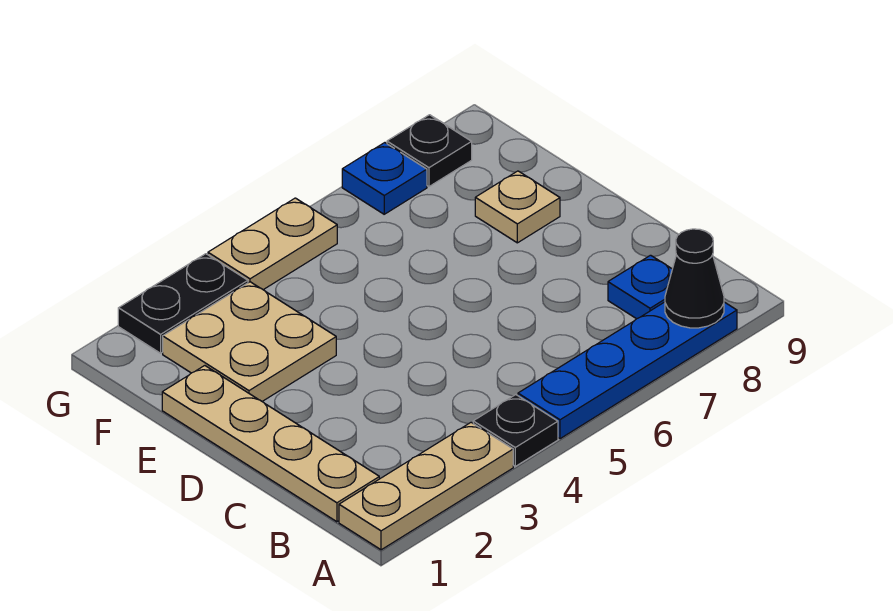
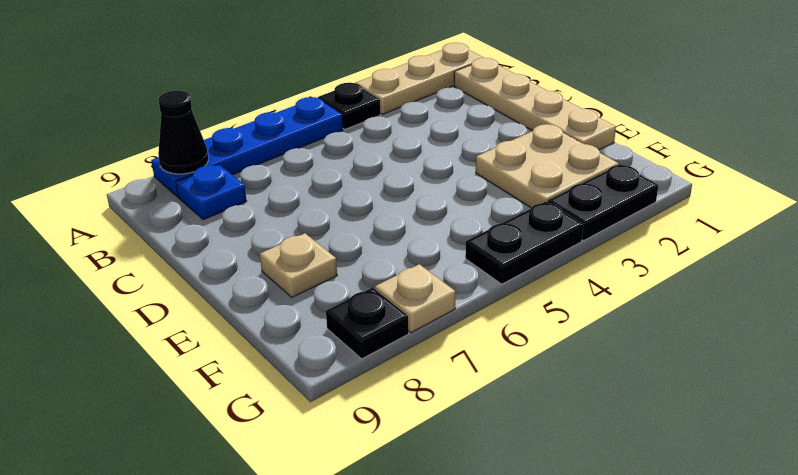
tan plate G4:G5 level 1 -> black plate G4:G5 level 1
blue plate G7 level 1 -> tan plate G7 level 1

